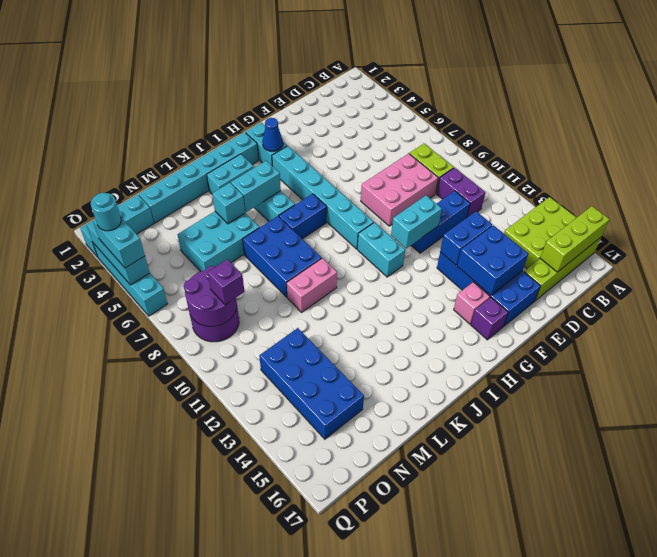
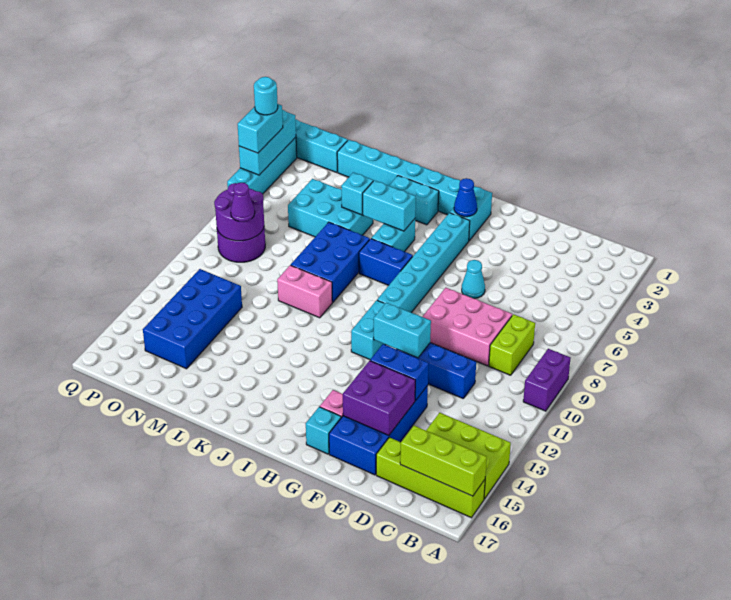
purple brick C10:C11 level 1 -> purple brick A9:A10 level 1
blue brick E14:F15 level 2 -> purple brick E14:F15 level 2
none -> cyan cone F6 level 1
purple brick G16 level 1 -> cyan brick G16 level 1
purple brick O9 level 3 -> purple cone O9 level 3

